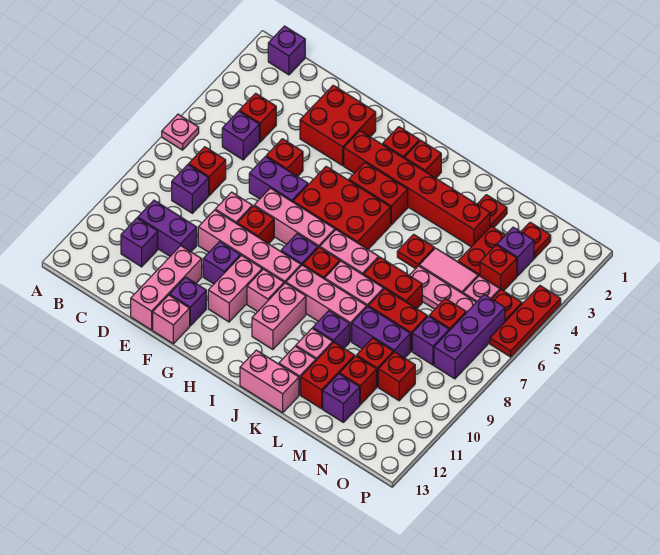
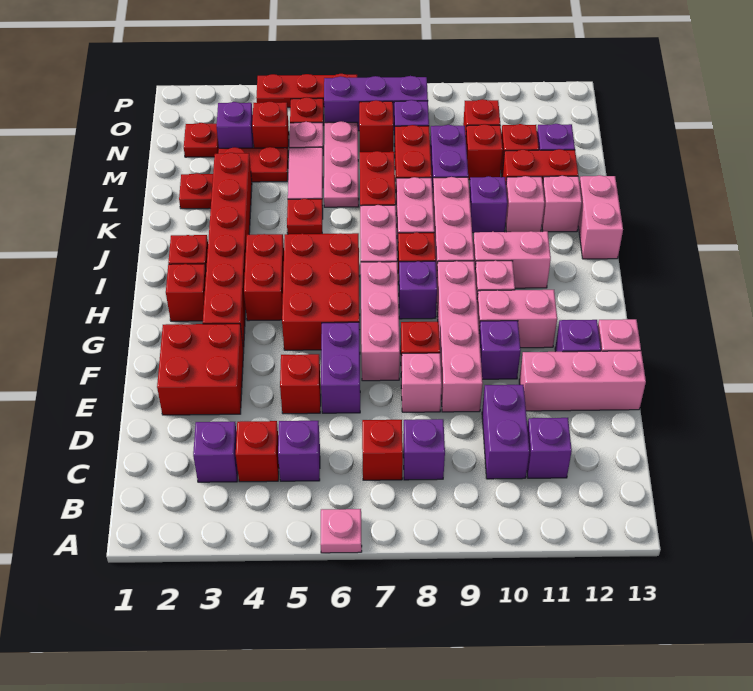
purple brick B1 level 1 -> purple brick C3 level 1

